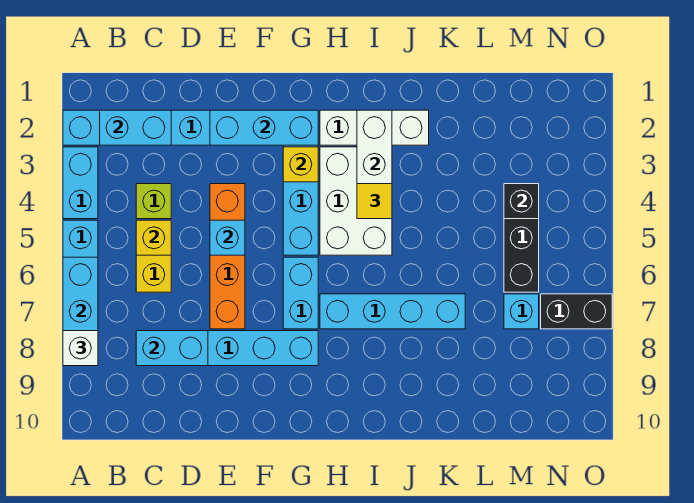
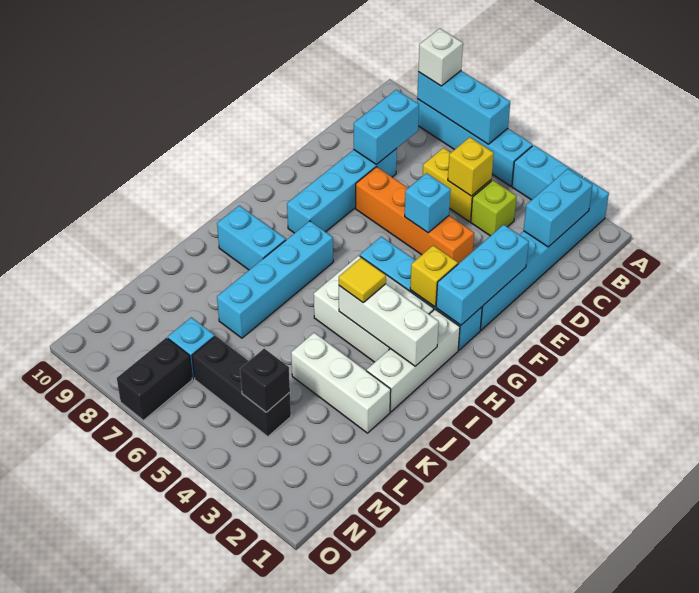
cyan brick G6:G7 level 1 -> cyan brick I8:I9 level 1
none -> white brick K2:K4 level 1

